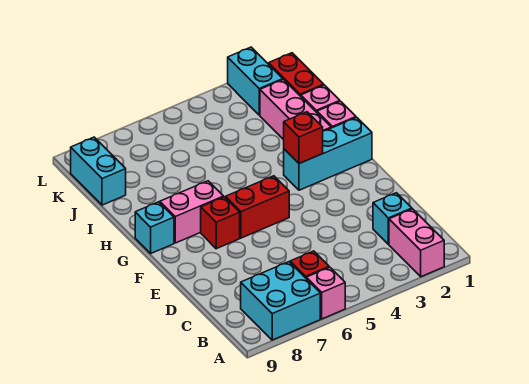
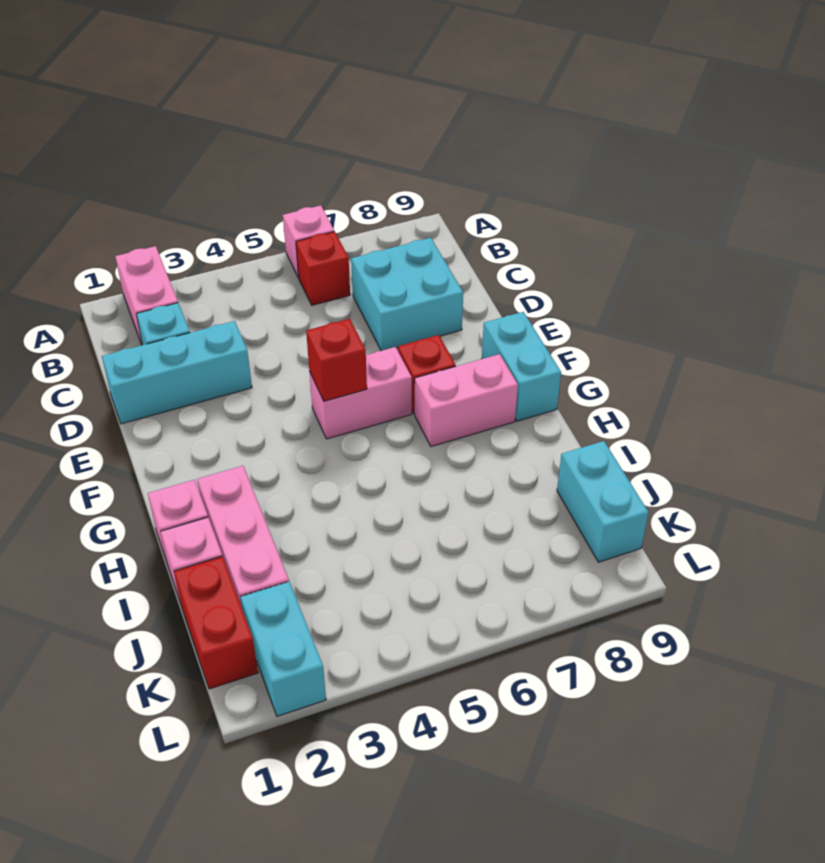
cyan brick A7:B8 level 1 -> cyan brick C7:D8 level 1
red brick F5:F6 level 1 -> pink brick F5:F6 level 1
cyan brick G1:G3 level 1 -> cyan brick D1:D3 level 1
red brick G3 level 2 -> red brick F5 level 2
cyan brick G9 level 1 -> cyan brick F9:G9 level 1

